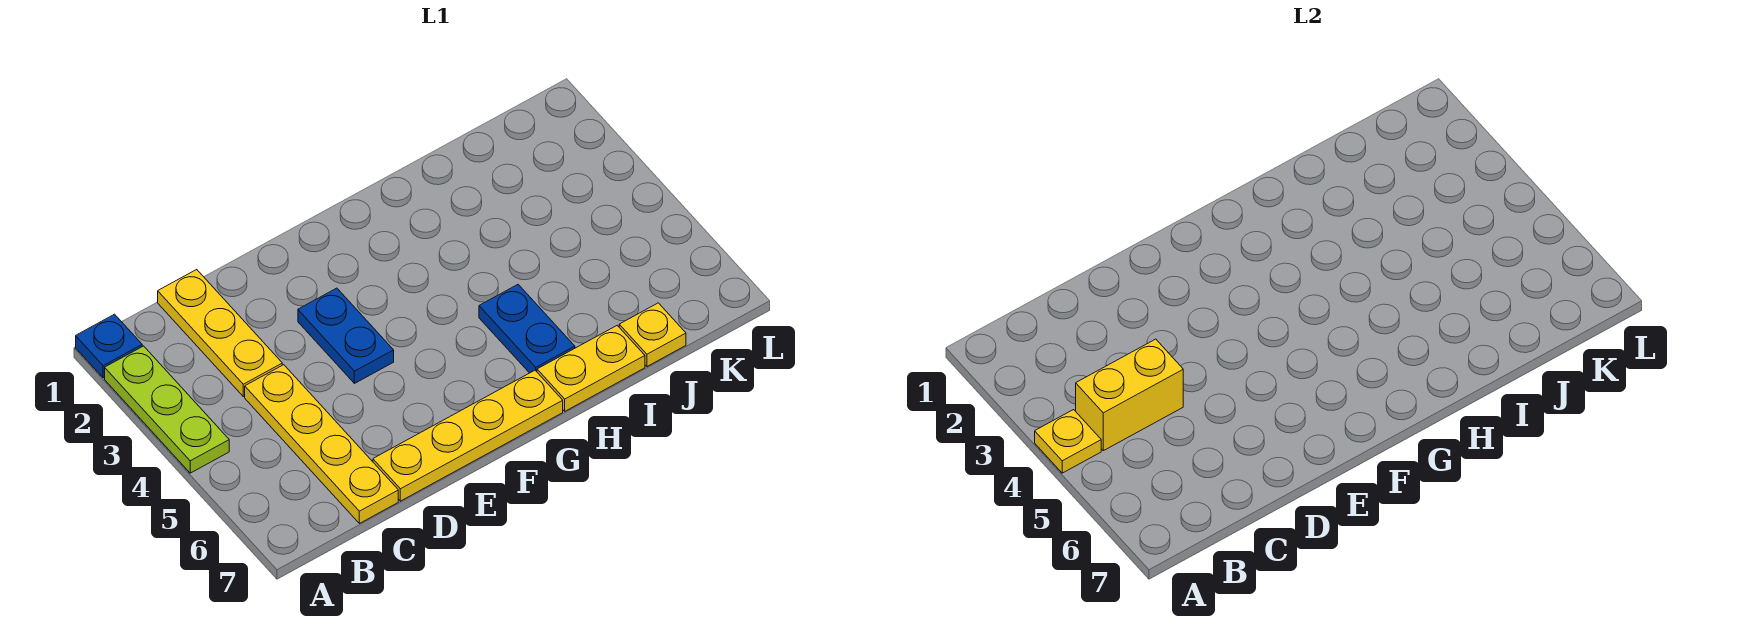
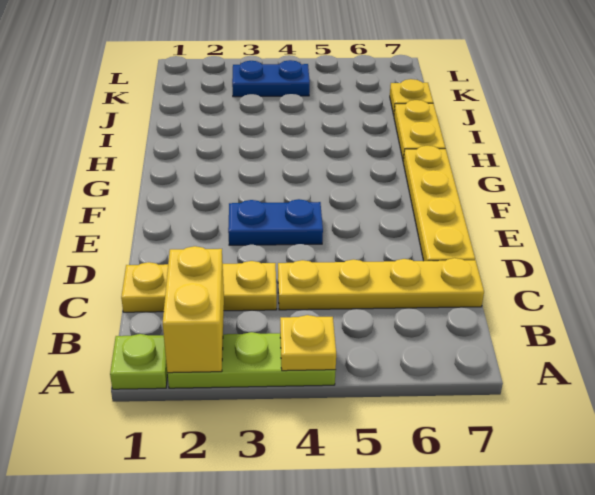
blue plate A1 level 1 -> lime plate A1 level 1
yellow brick B4:C4 level 2 -> yellow brick A2:B2 level 2
blue plate H5:H6 level 1 -> blue plate K3:K4 level 1

